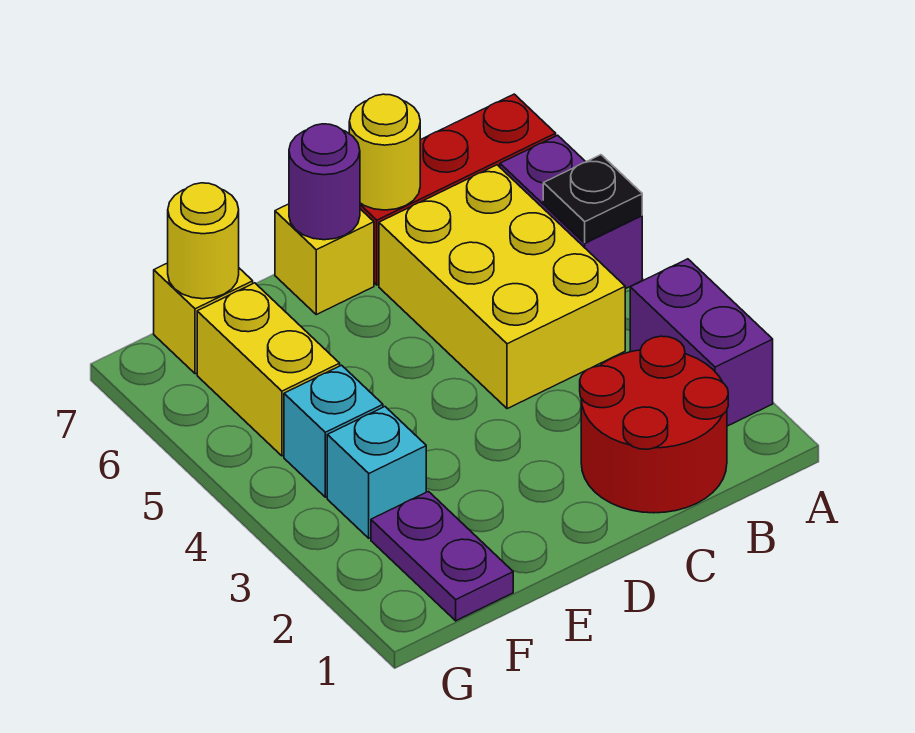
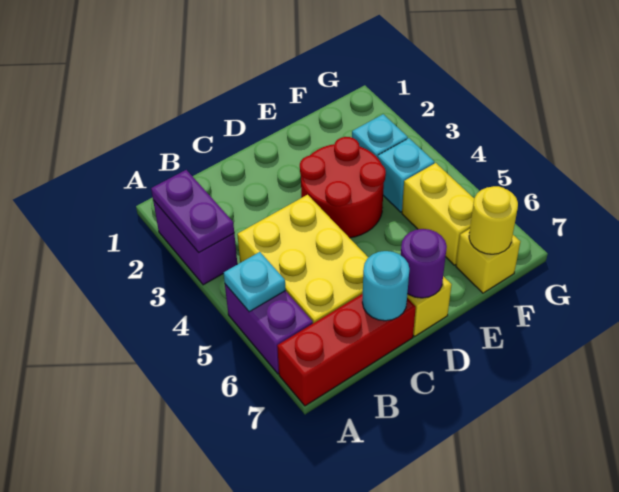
black plate A5 level 2 -> cyan plate A5 level 2
red round brick B1:C2 level 1 -> red round brick D3:E4 level 1
yellow round brick C7 level 2 -> cyan round brick C7 level 2
purple plate F1:F2 level 1 -> purple plate A2:A3 level 2

